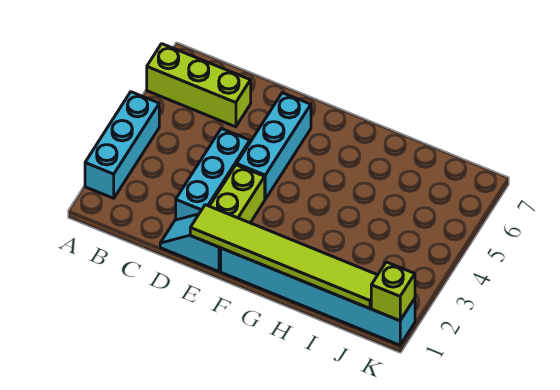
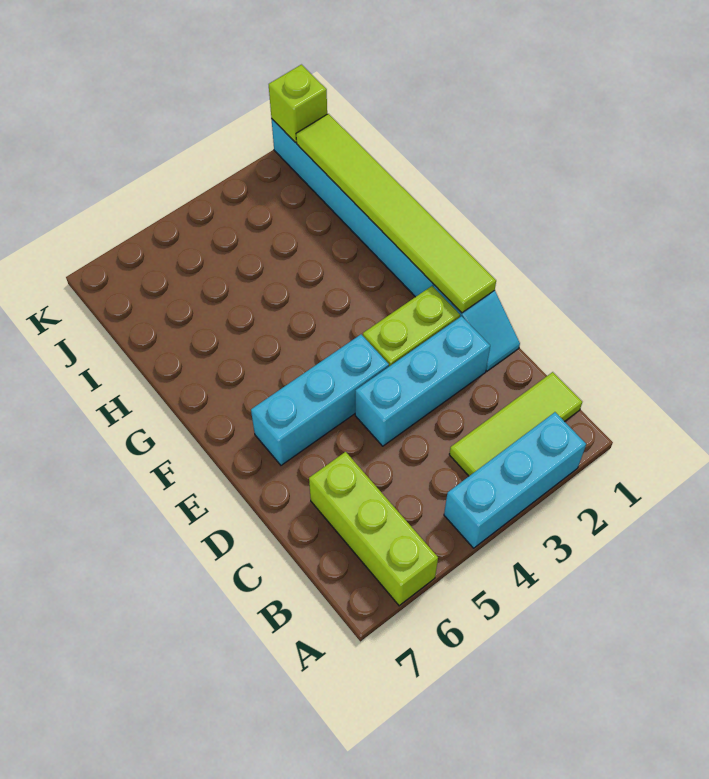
none -> lime tile B1:B3 level 1

